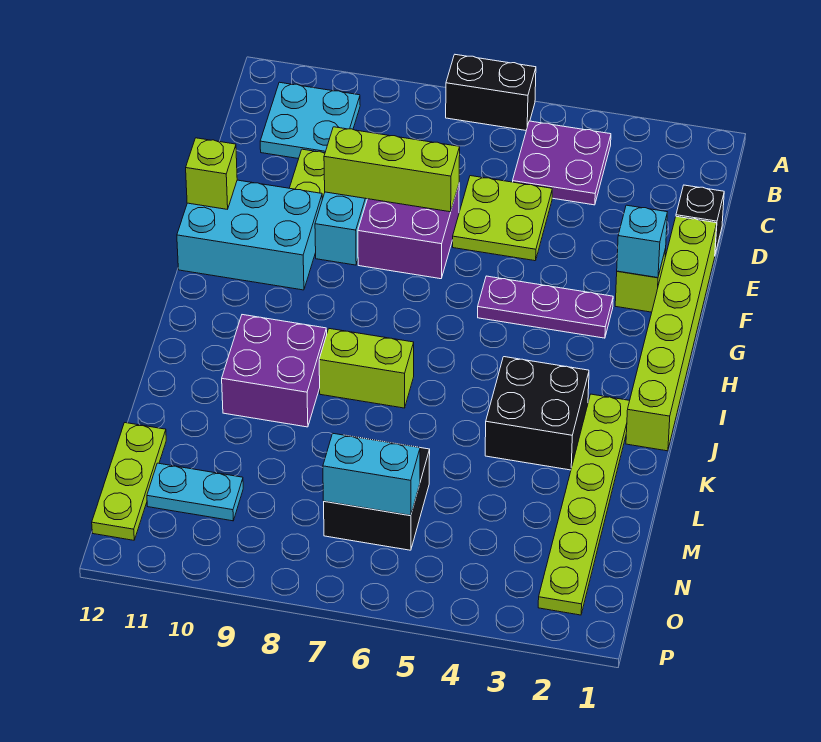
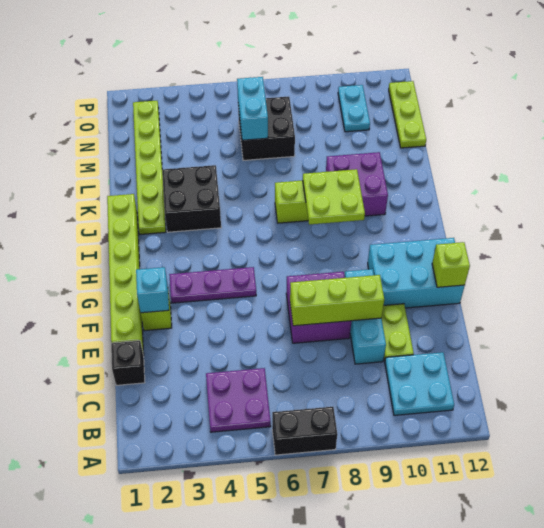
lime plate D5:E6 level 1 -> lime plate I8:J9 level 2
cyan brick N6:N7 level 2 -> cyan brick M6:N6 level 2
cyan plate N10:N11 level 1 -> cyan plate N10:O10 level 1

